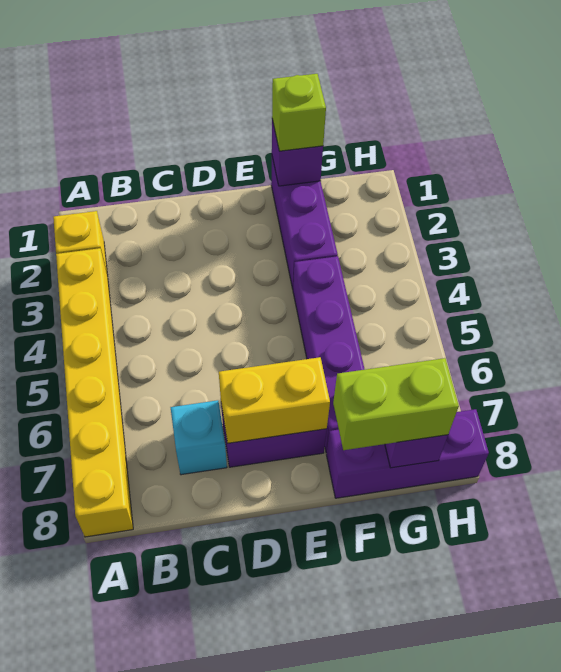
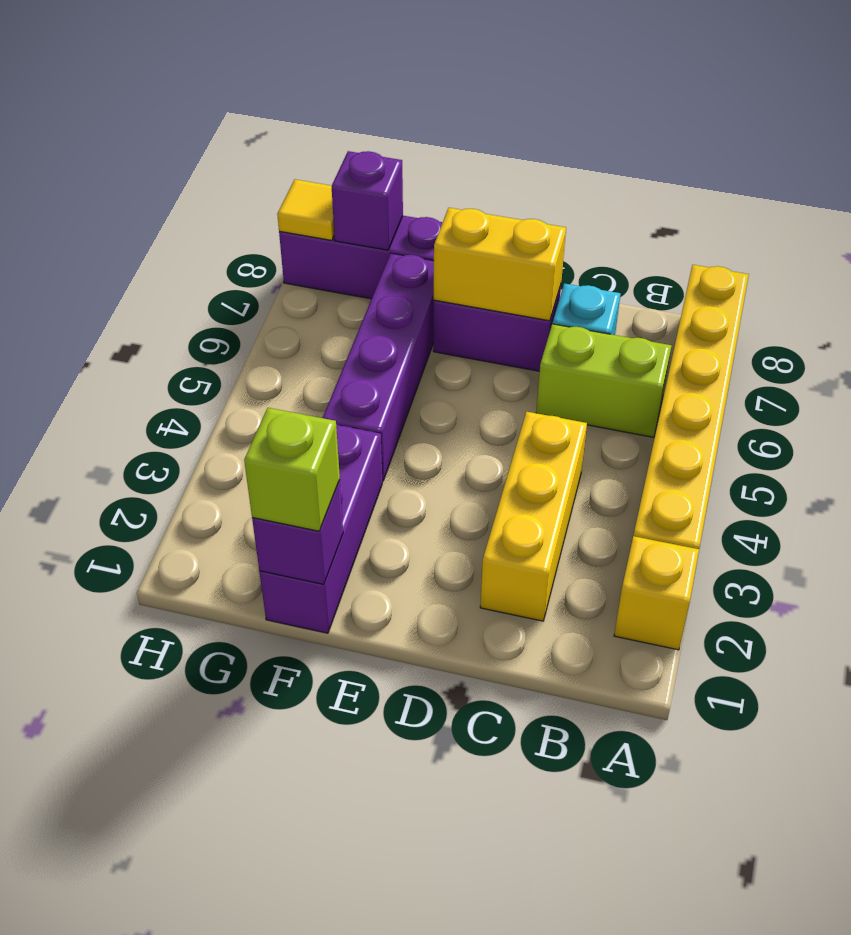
none -> yellow brick C2:C4 level 1
lime brick F8:G8 level 3 -> lime brick B6:C6 level 1
none -> yellow tile H8 level 2

